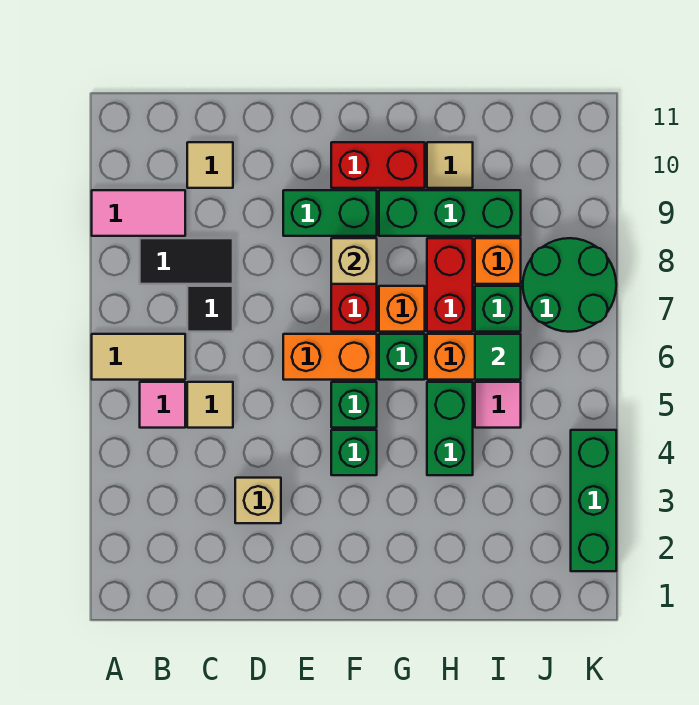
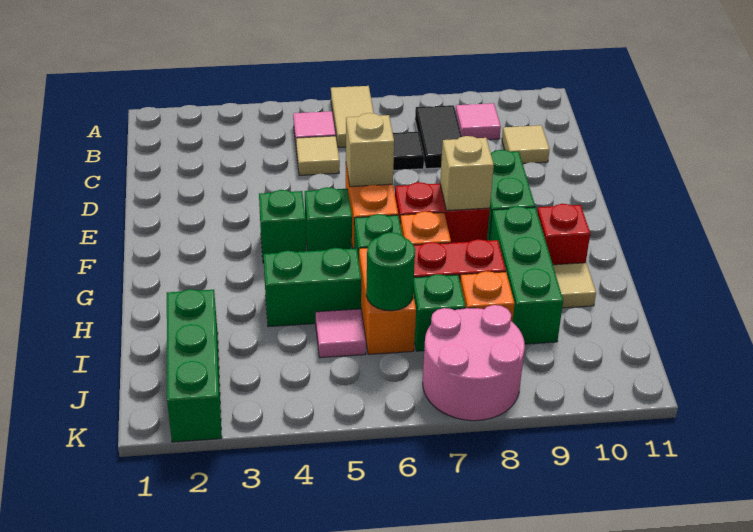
pink tile A9:B9 level 1 -> pink tile B9 level 1
tan brick D3 level 1 -> tan brick E6 level 2
red brick F10:G10 level 1 -> red brick G10 level 1
green tile I6 level 2 -> green round brick I6 level 2
green round brick J7:K8 level 1 -> pink round brick J7:K8 level 1
green brick K2:K4 level 1 -> green brick I2:K2 level 1

